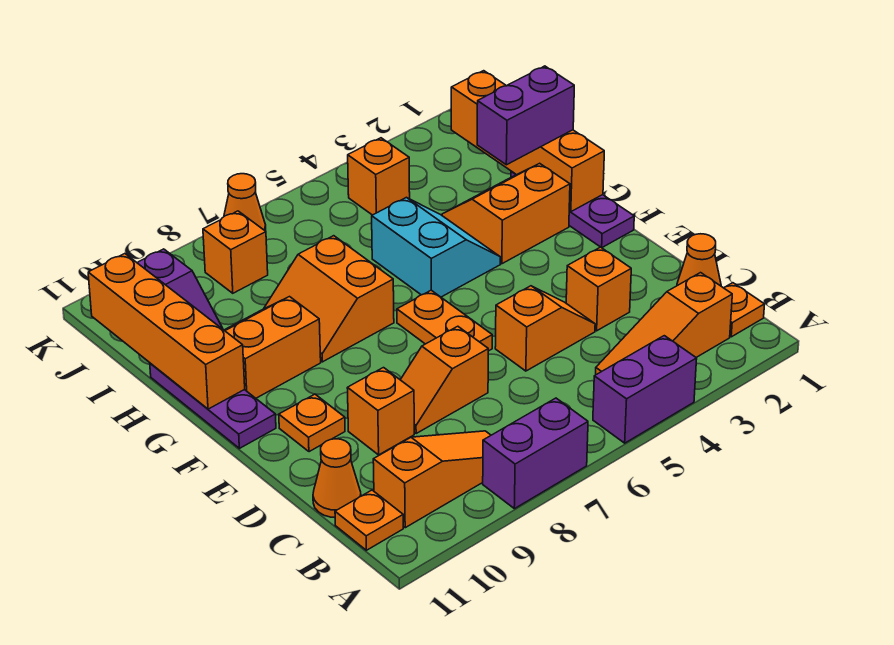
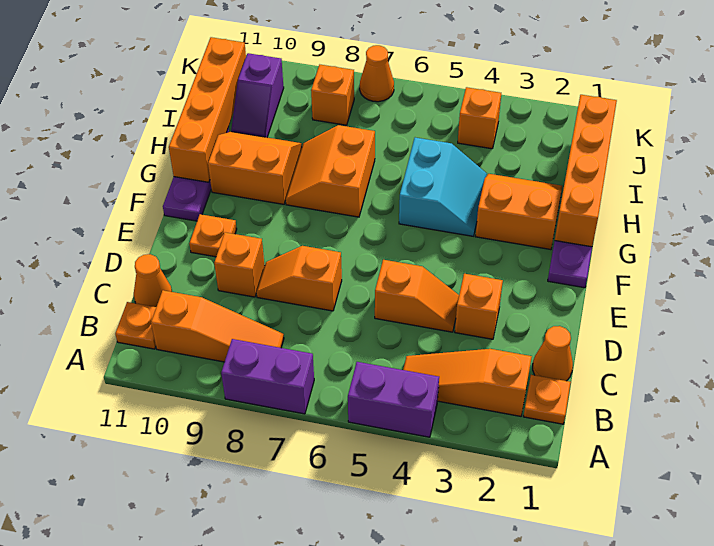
orange plate E6:F6 level 1 -> none
purple brick H1:H2 level 3 -> none

